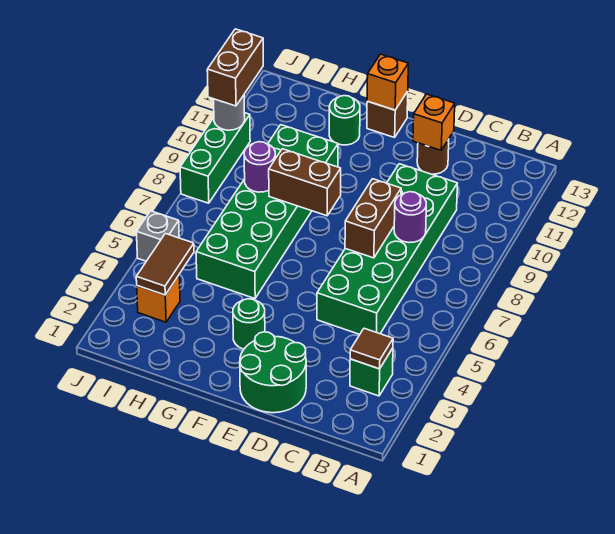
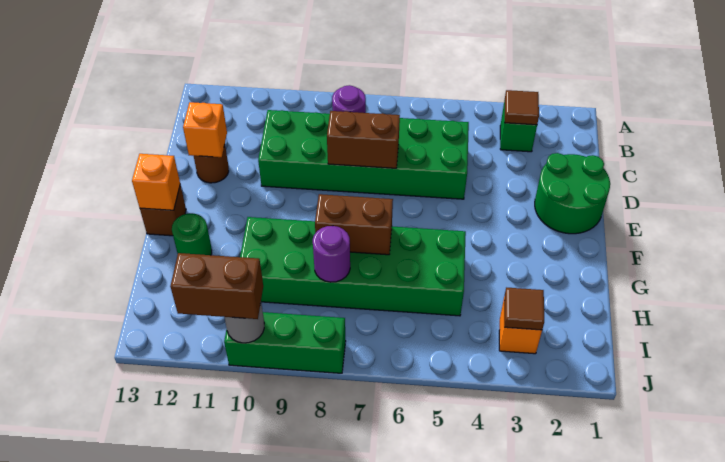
green round brick F3 level 1 -> none
brown brick F8:G8 level 2 -> brown brick G7:G8 level 2
brown tile I3:I4 level 2 -> brown tile I3 level 2
grey brick J5 level 1 -> none

